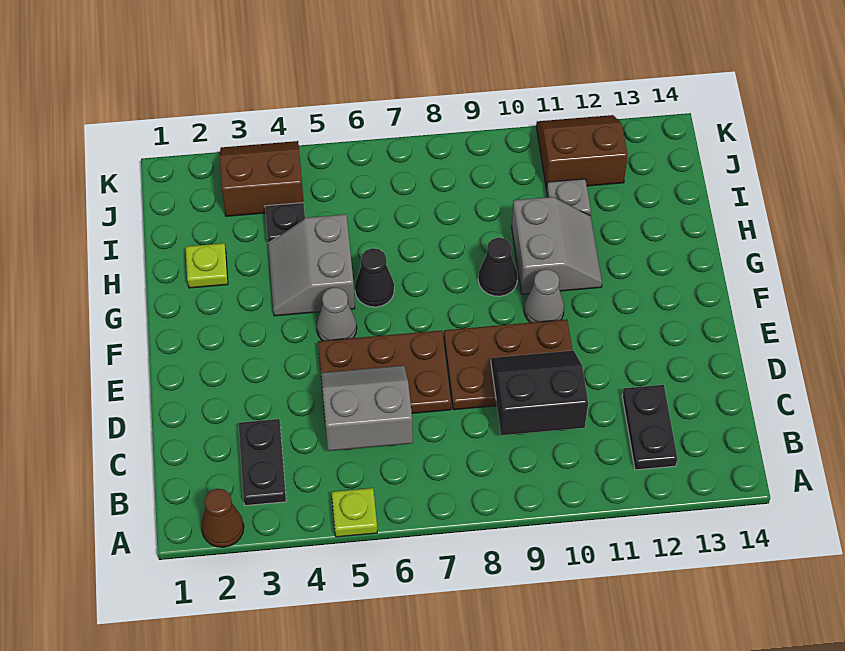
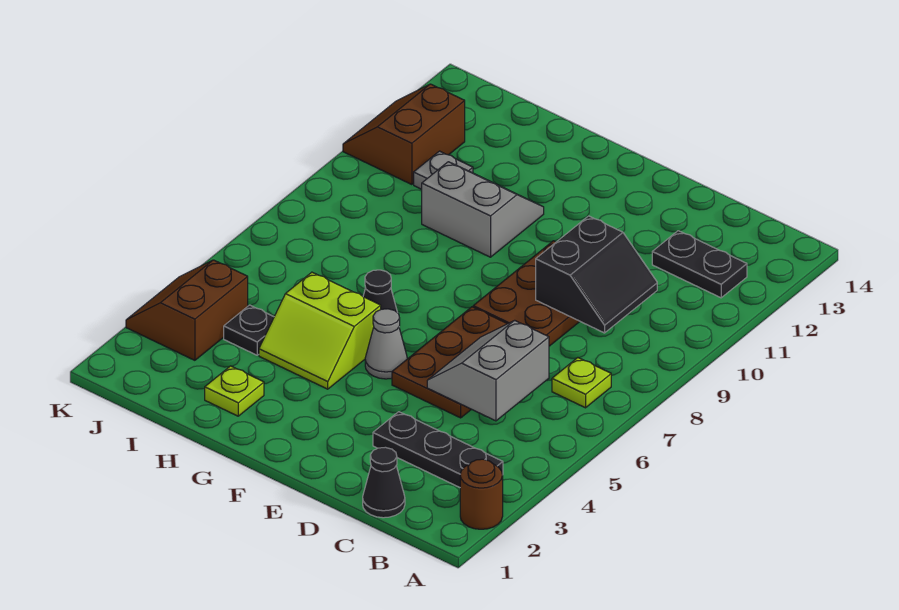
brown cone A2 level 1 -> brown round brick A2 level 1
lime plate A5 level 1 -> lime plate B7 level 1
black plate B3:C3 level 1 -> black plate B3:D3 level 1
black slope C9:D10 level 2 top C -> black slope C9:D10 level 2 top D
grey cone F10 level 1 -> none
grey slope G4:H5 level 1 top 5 -> lime slope G4:H5 level 1 top 5
black cone G9 level 1 -> black cone C1 level 1

